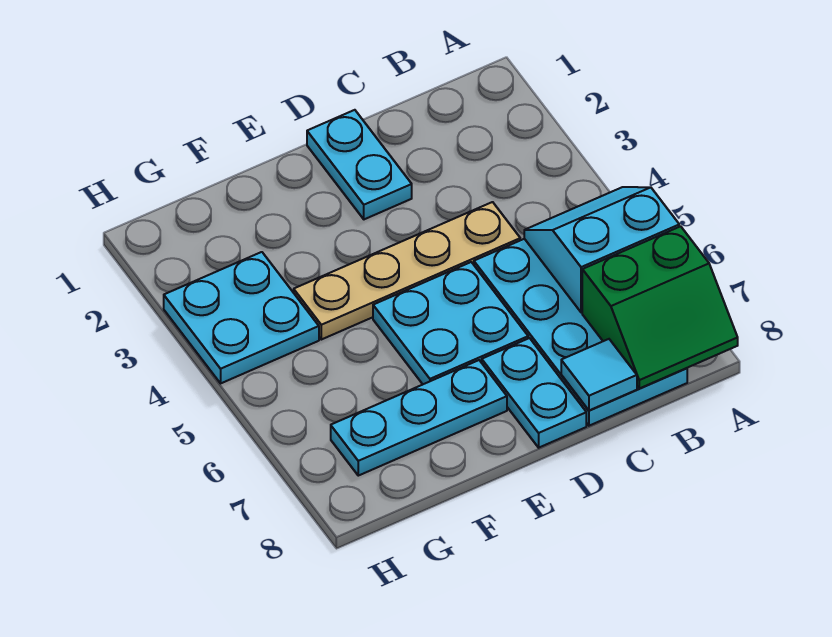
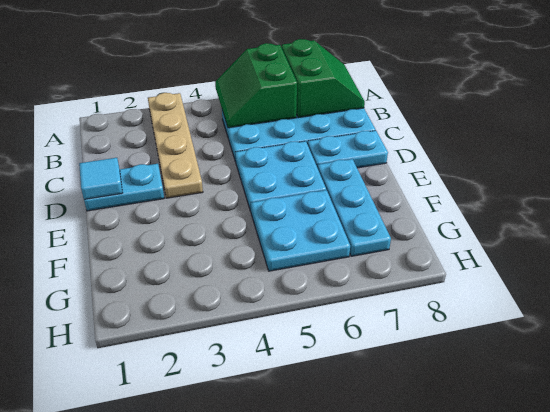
cyan slope A5:B6 level 2 top 6 -> green slope A5:B6 level 2 top 6
tan plate C4:F4 level 1 -> tan plate A3:D3 level 1
cyan tile C8 level 2 -> cyan tile D1 level 2
cyan plate G3:H4 level 1 -> cyan plate F5:G6 level 1

